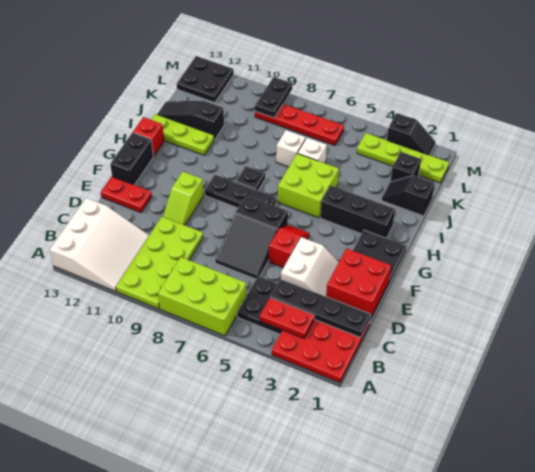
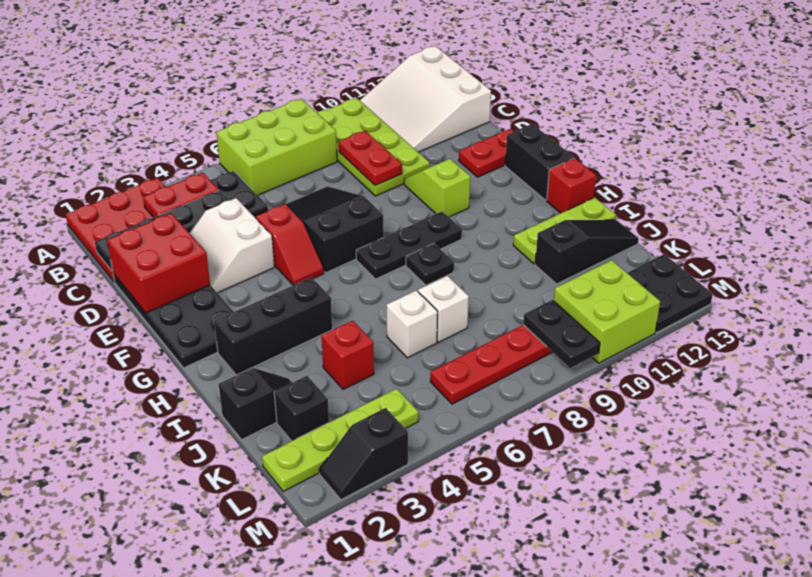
none -> red plate C9:D9 level 2
lime brick H5:I6 level 1 -> lime brick L10:M11 level 1
none -> red brick J4 level 1

